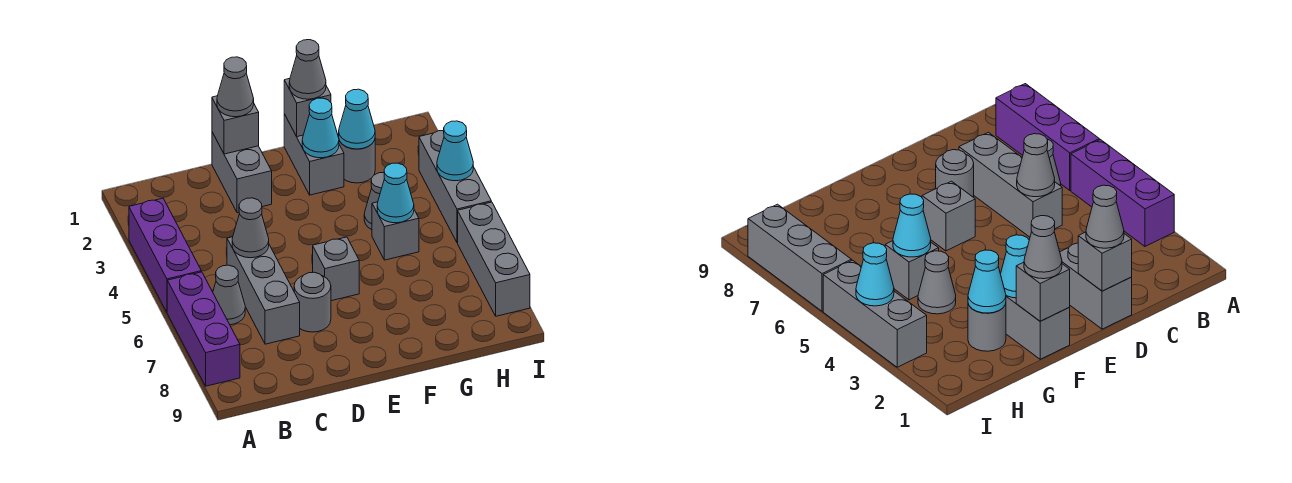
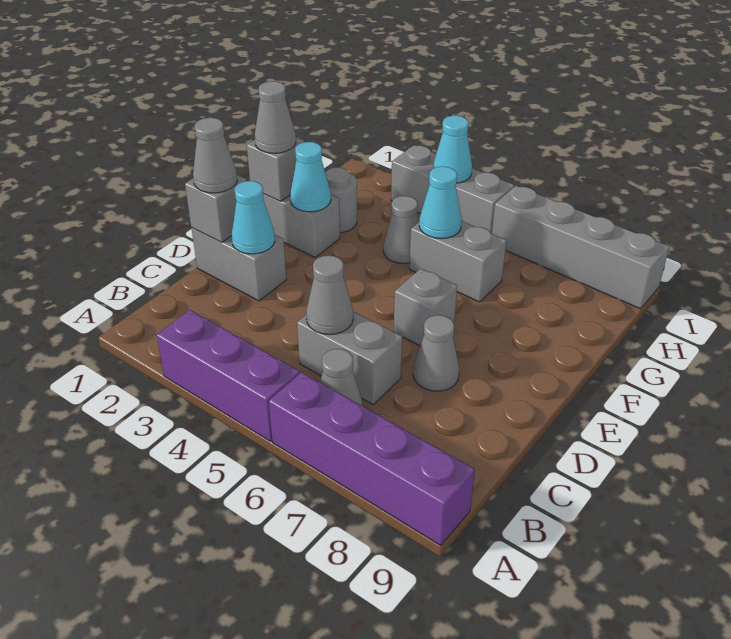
purple brick A6:A8 level 1 -> purple brick A6:A9 level 1
grey brick C5:C7 level 1 -> grey brick C5:C6 level 1
grey round brick D7 level 1 -> grey cone D7 level 1
cyan cone G2 level 2 -> cyan cone D2 level 2
grey brick G5 level 1 -> grey brick G5:G6 level 1
grey brick I6:I8 level 1 -> grey brick I6:I9 level 1

